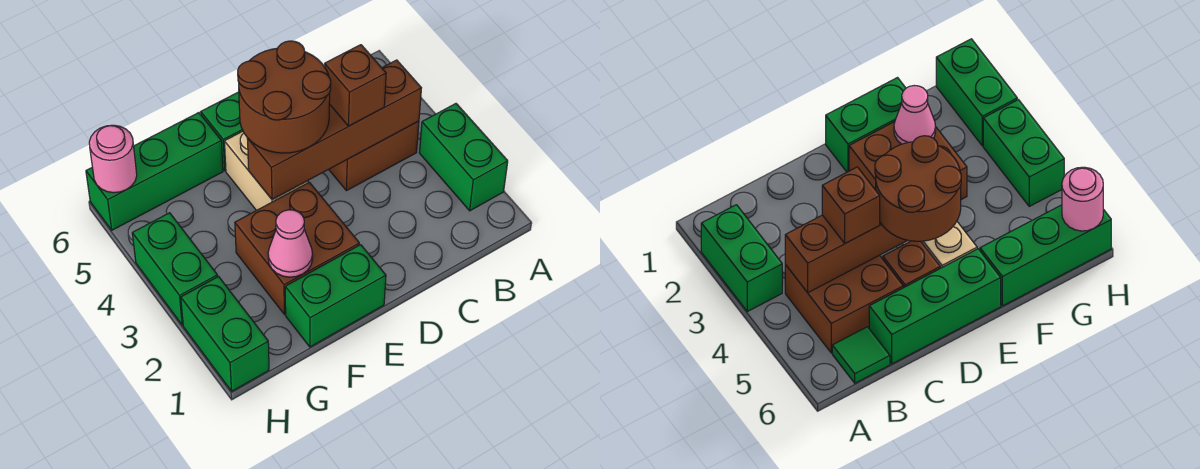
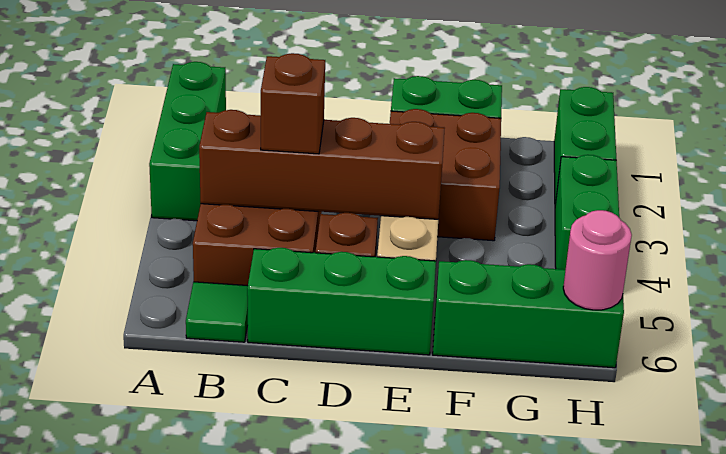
green brick A2:A3 level 1 -> green brick A1:A3 level 1
brown round brick D4:E5 level 3 -> none
pink cone F2 level 2 -> none

